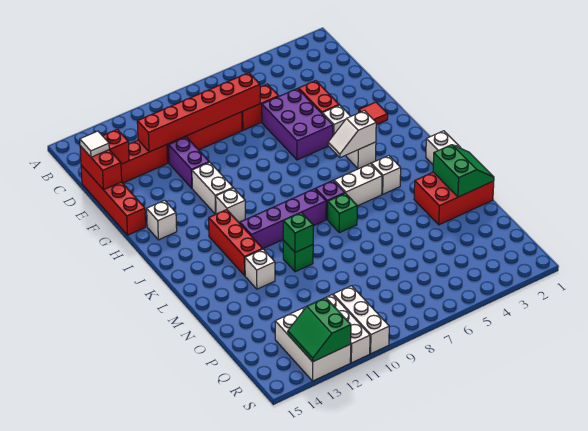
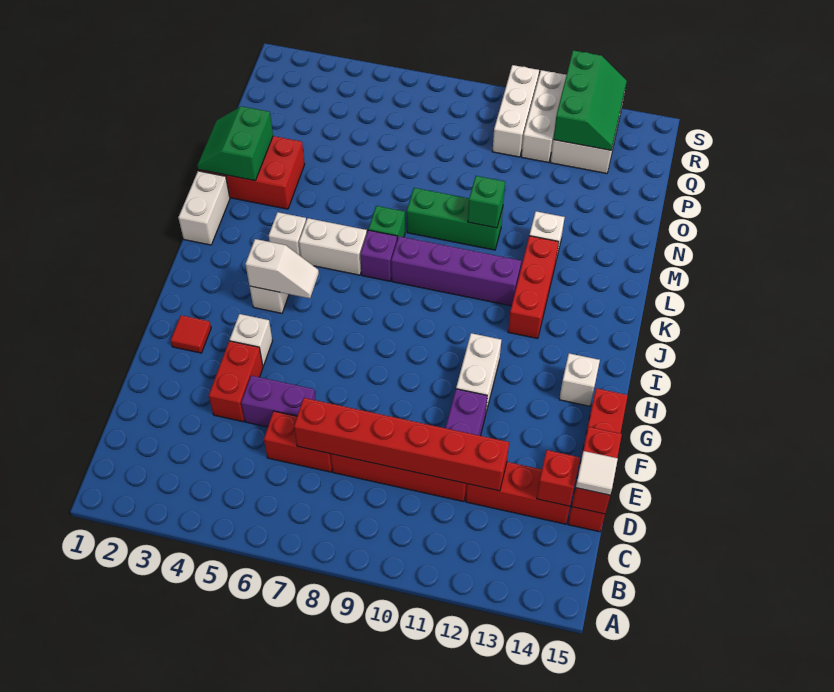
purple brick E5:G6 level 1 -> purple brick E5:E6 level 1
white brick I11 level 1 -> none
green brick M10 level 1 -> green brick M8:M10 level 1
green slope R12:S13 level 2 top 12 -> green slope Q12:S13 level 2 top 12

